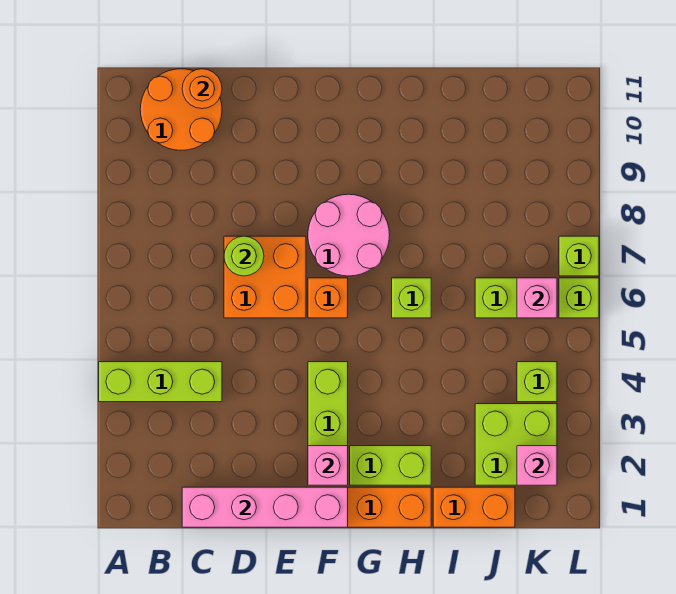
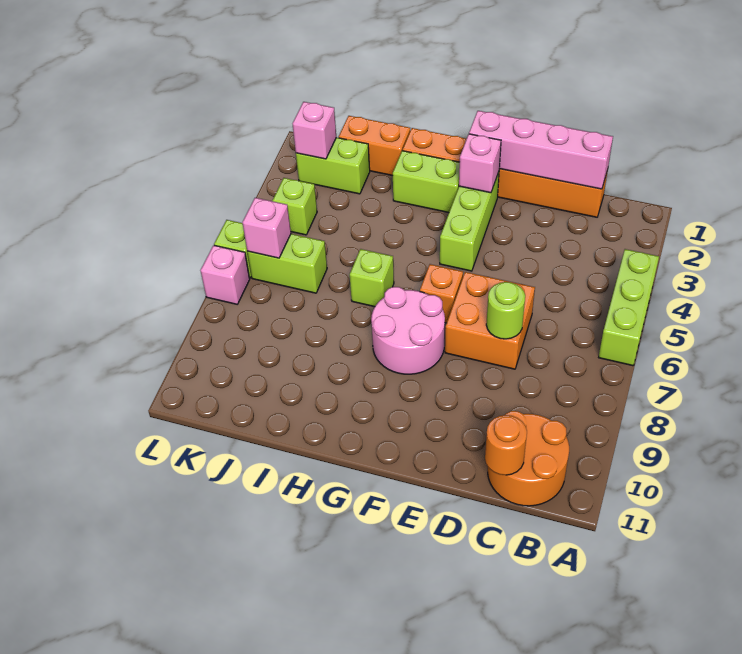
lime brick A4:C4 level 1 -> lime brick A4:A6 level 1
lime brick J2:K3 level 1 -> lime brick J2:K2 level 1
lime brick L7 level 1 -> pink brick L7 level 1

